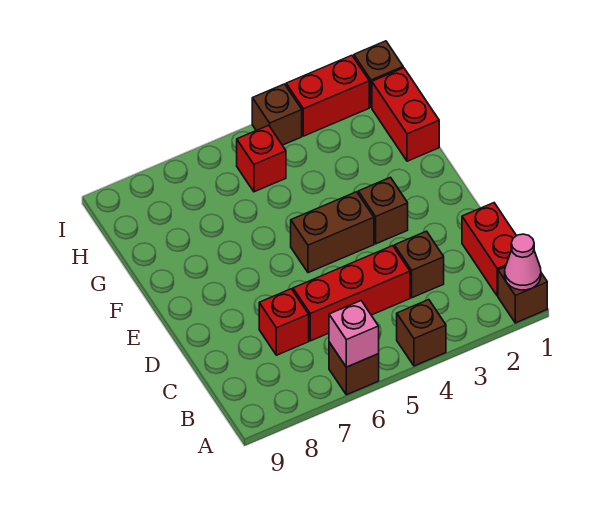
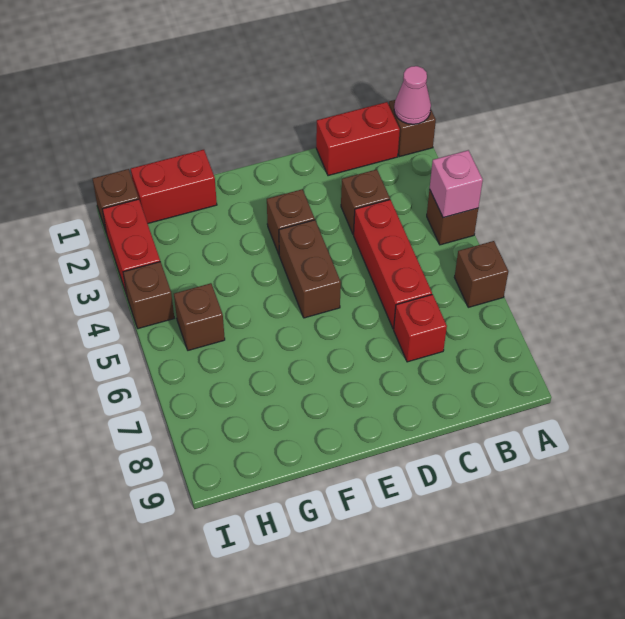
pink brick A6 level 2 -> pink brick A4 level 2
red brick H5 level 1 -> brown brick H5 level 1

